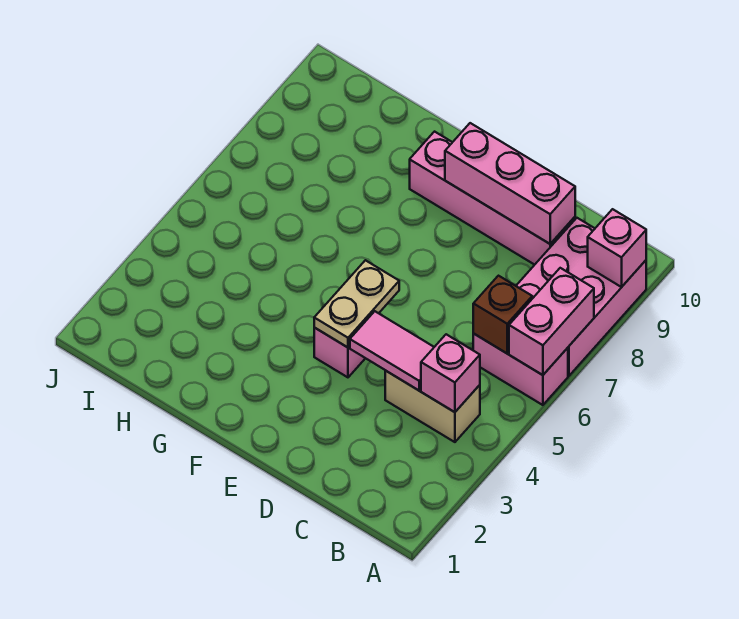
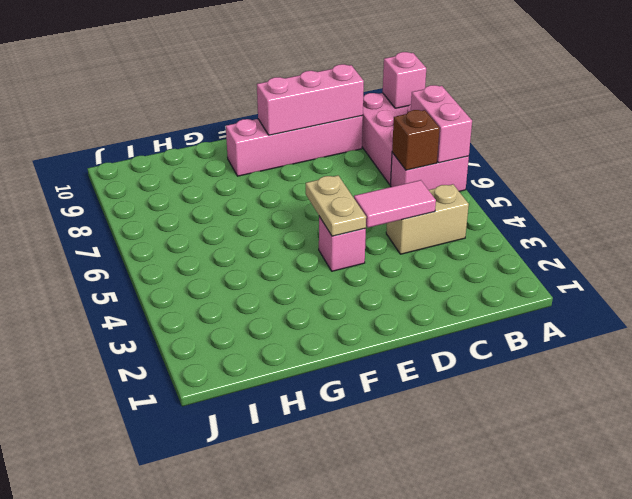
pink brick B4 level 2 -> none

